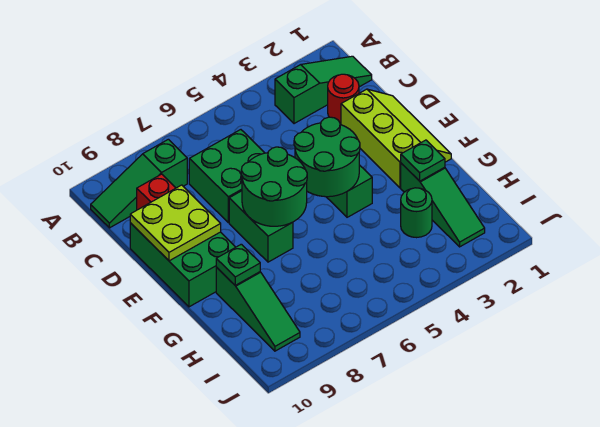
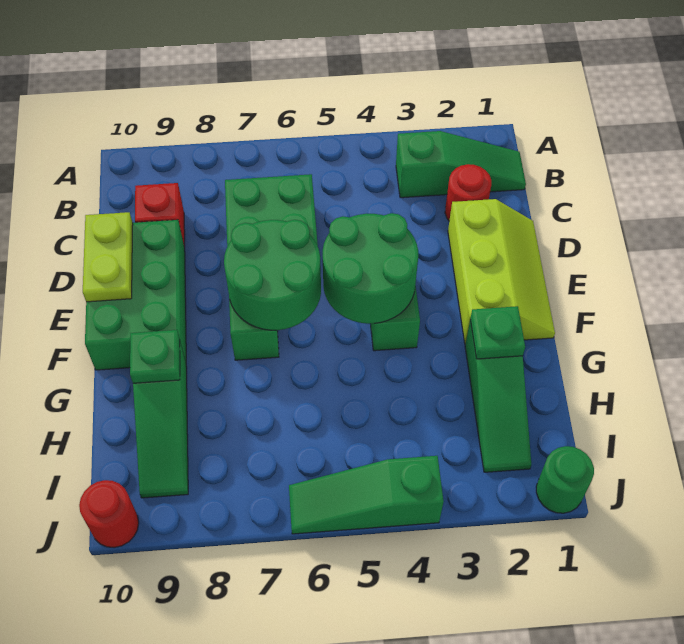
green slope B8:B10 level 1 top 8 -> green slope J4:J6 level 1 top 4
lime plate D9:E10 level 2 -> lime plate D10:E10 level 2
green round brick H3 level 1 -> green round brick J1 level 1
none -> red round brick J10 level 1

